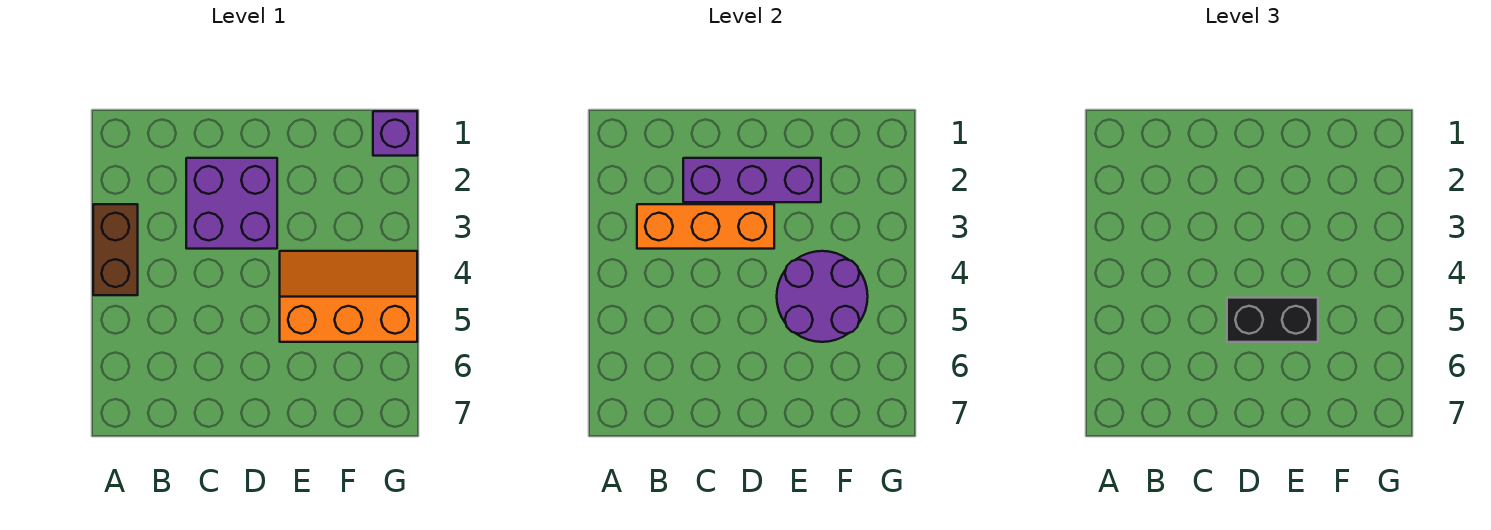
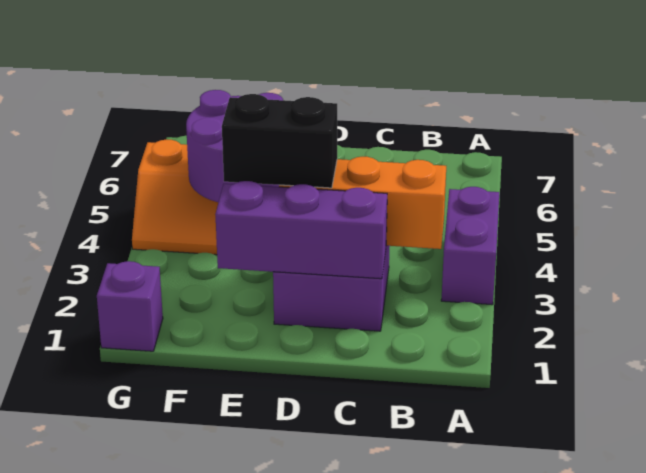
brown brick A3:A4 level 1 -> purple brick A3:A4 level 1
black brick D5:E5 level 3 -> black brick D3:E3 level 3

